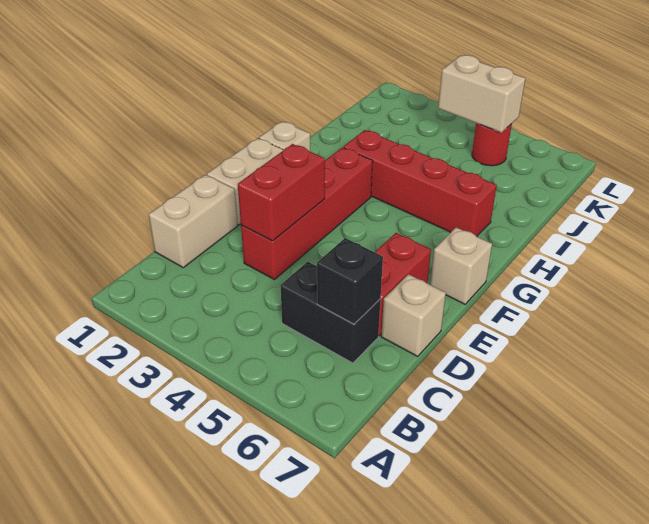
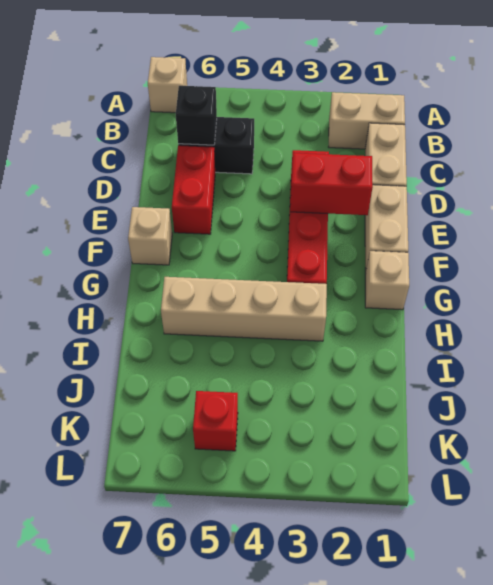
red brick D3:E3 level 2 -> red brick E2:E3 level 2
tan brick D7 level 1 -> tan brick A7 level 1
red brick H3:H6 level 1 -> tan brick H3:H6 level 1
tan brick K4:K5 level 2 -> tan brick B1:B2 level 1
red round brick K5 level 1 -> red brick K5 level 1

